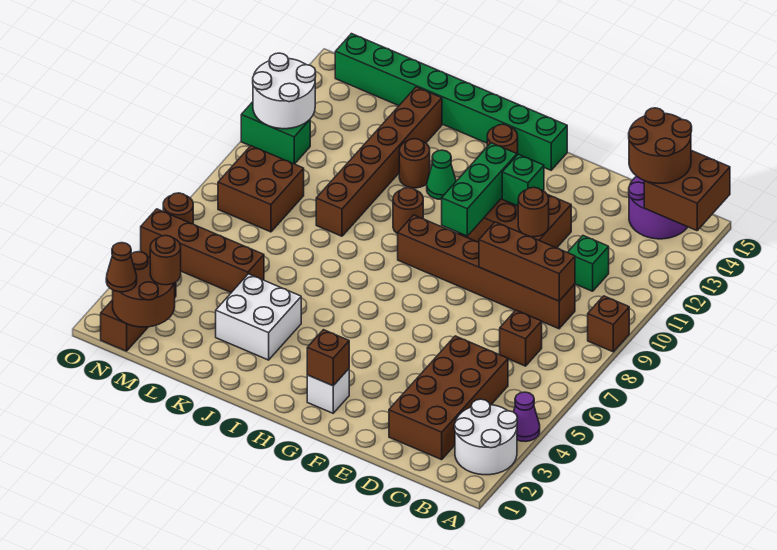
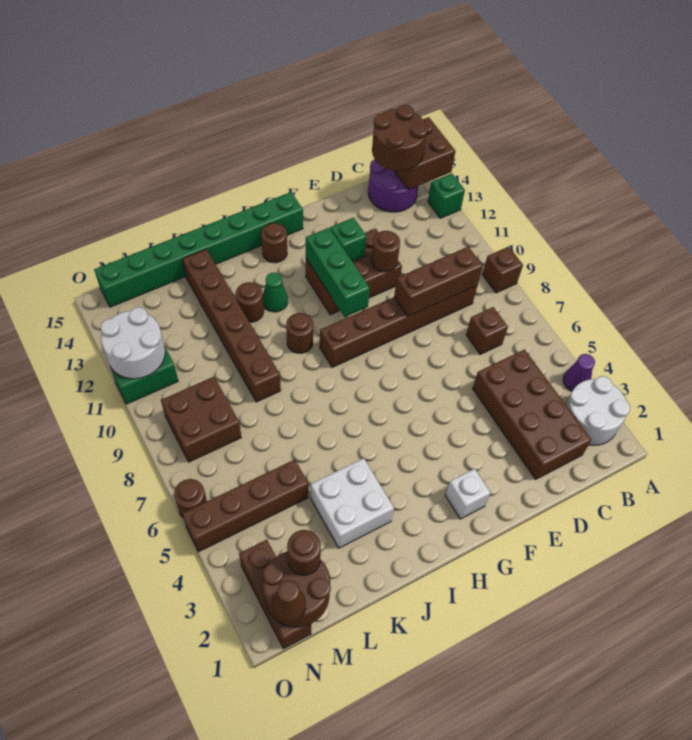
green brick C11 level 1 -> green brick A13 level 1
brown brick G2 level 2 -> none

